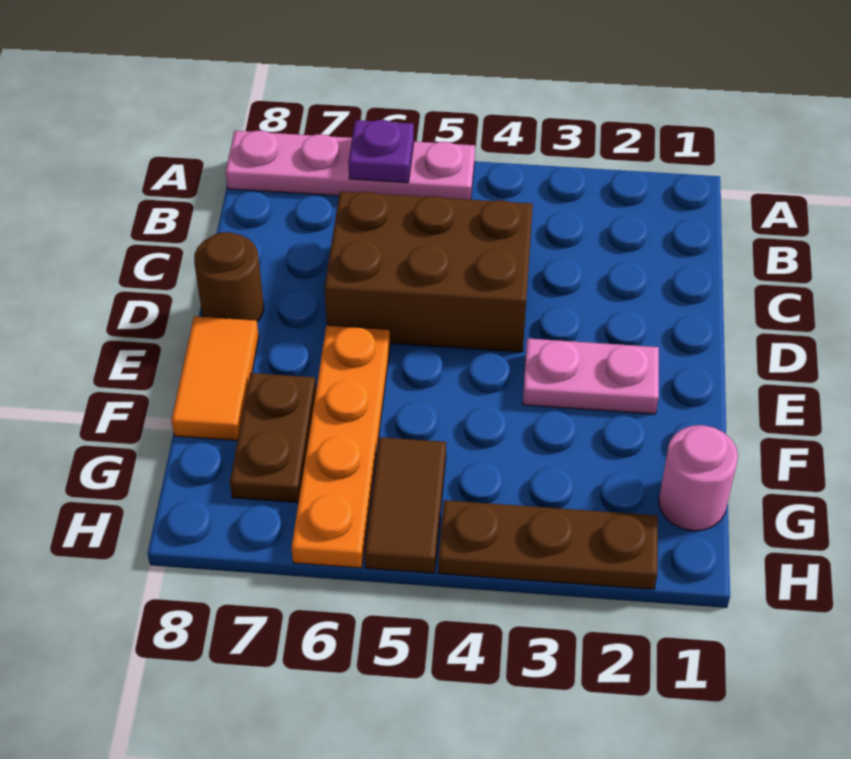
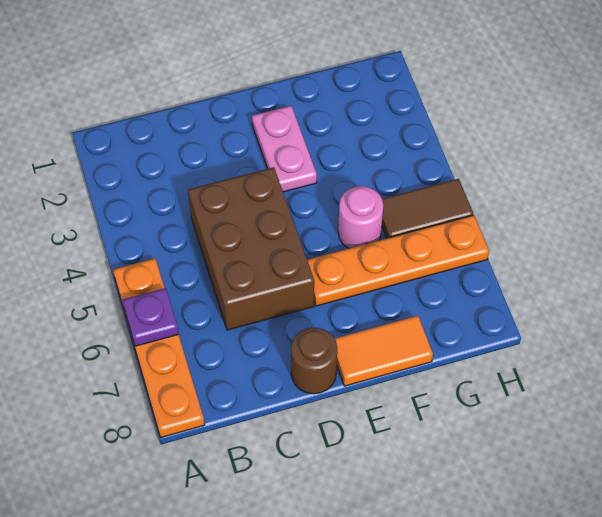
pink plate A5:A8 level 1 -> orange plate A5:A8 level 1
brown plate F7:G7 level 1 -> none
pink round brick G1 level 1 -> pink round brick F5 level 1
brown plate H2:H4 level 1 -> none

